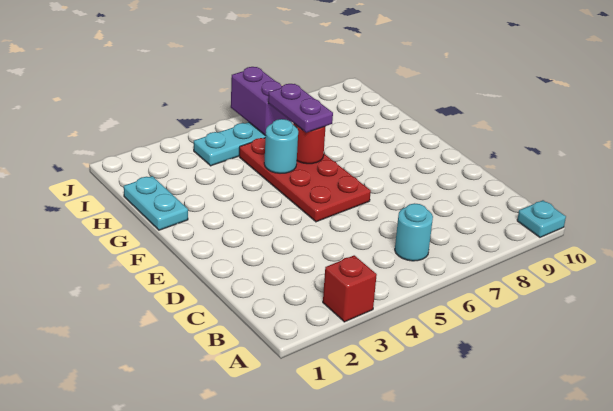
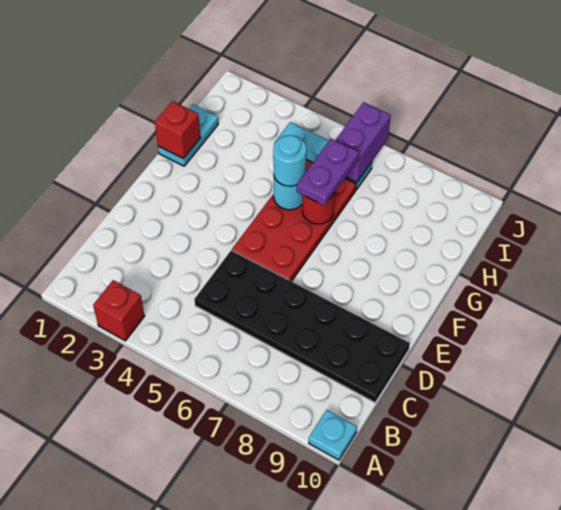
cyan round brick B6 level 1 -> cyan round brick G5 level 3
none -> black plate C5:D10 level 1
none -> red brick G1 level 2

